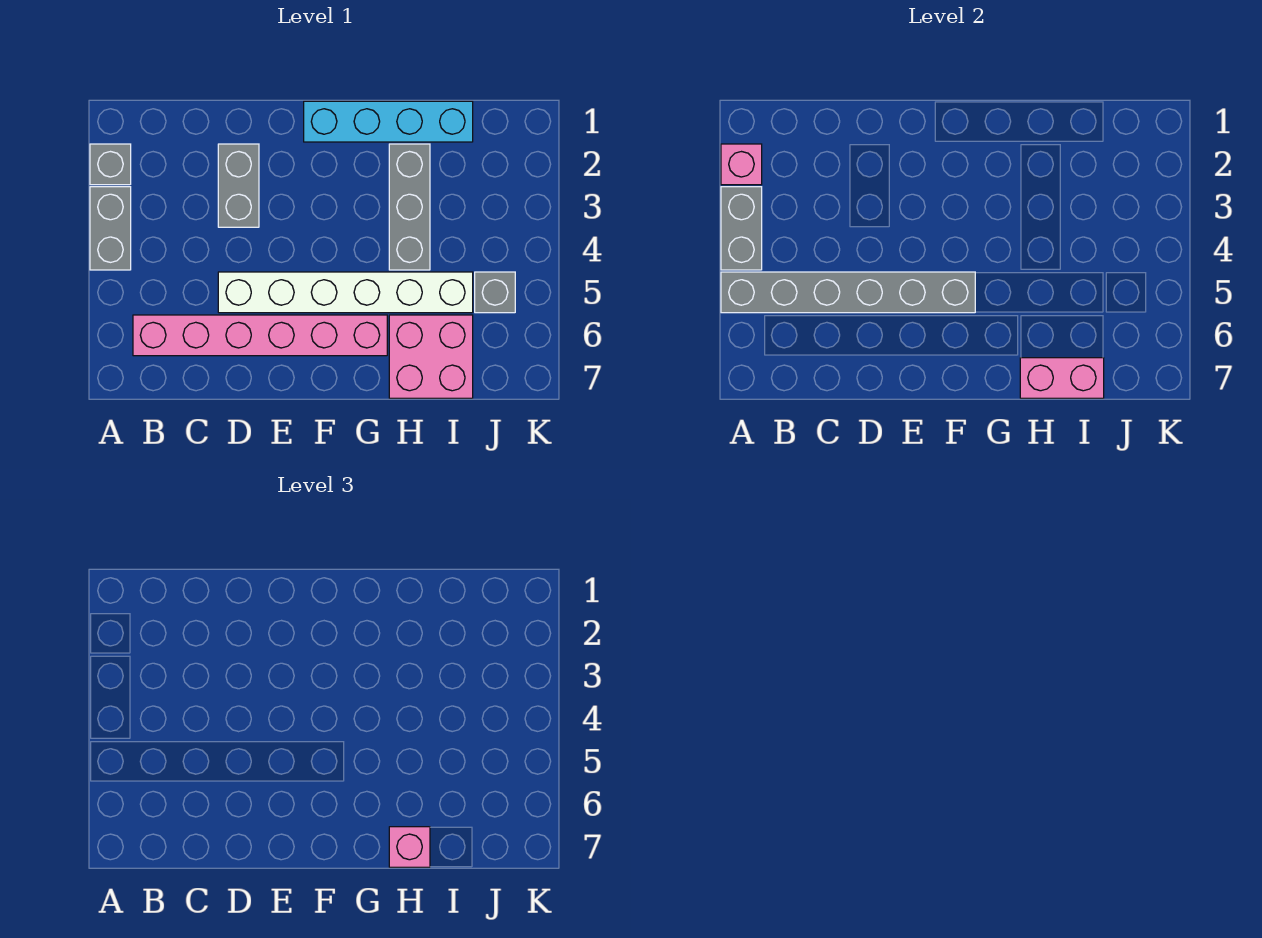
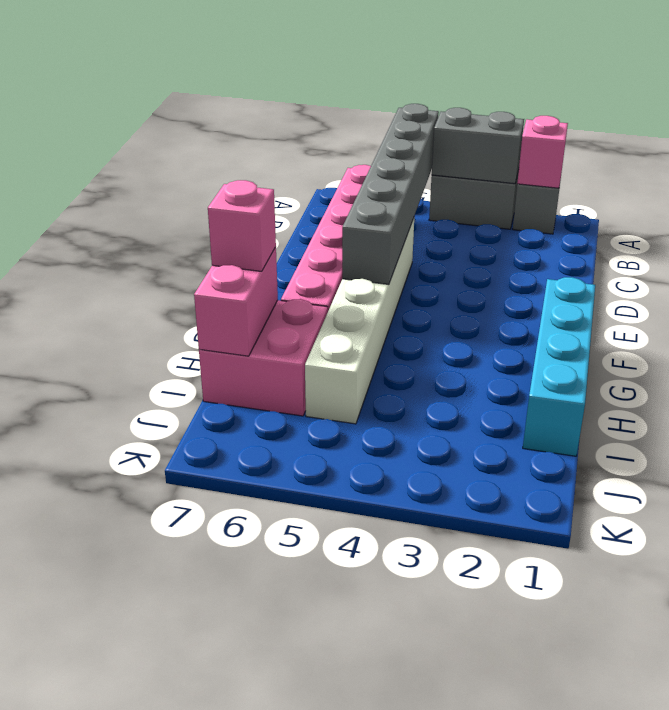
grey brick D2:D3 level 1 -> none
grey brick H2:H4 level 1 -> none
grey brick J5 level 1 -> none

